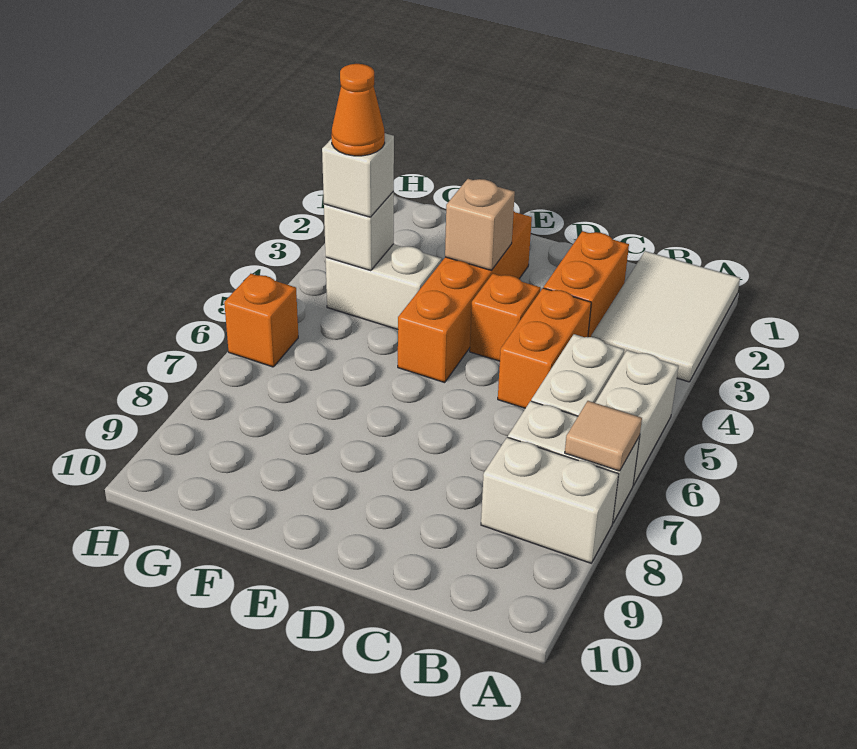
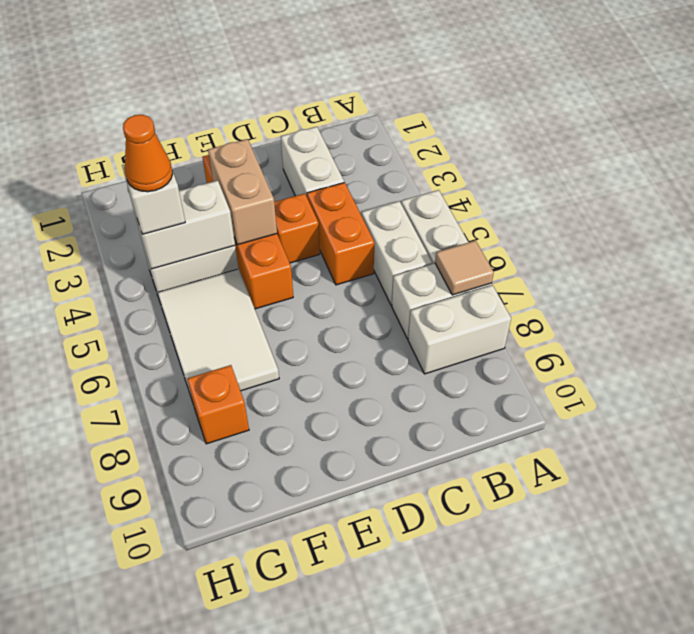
white tile A1:B3 level 1 -> white tile F5:G7 level 1
orange brick C2:C3 level 1 -> white brick C2:C3 level 1
tan brick E3 level 2 -> tan brick E3:E4 level 2
white brick G4 level 2 -> white brick F4:G4 level 2
orange brick H6 level 1 -> orange brick G8 level 1

